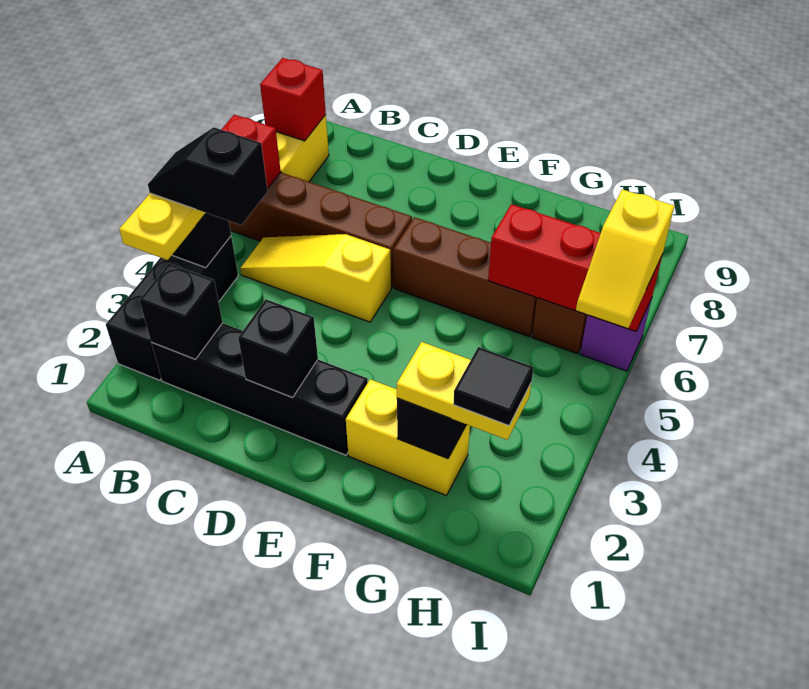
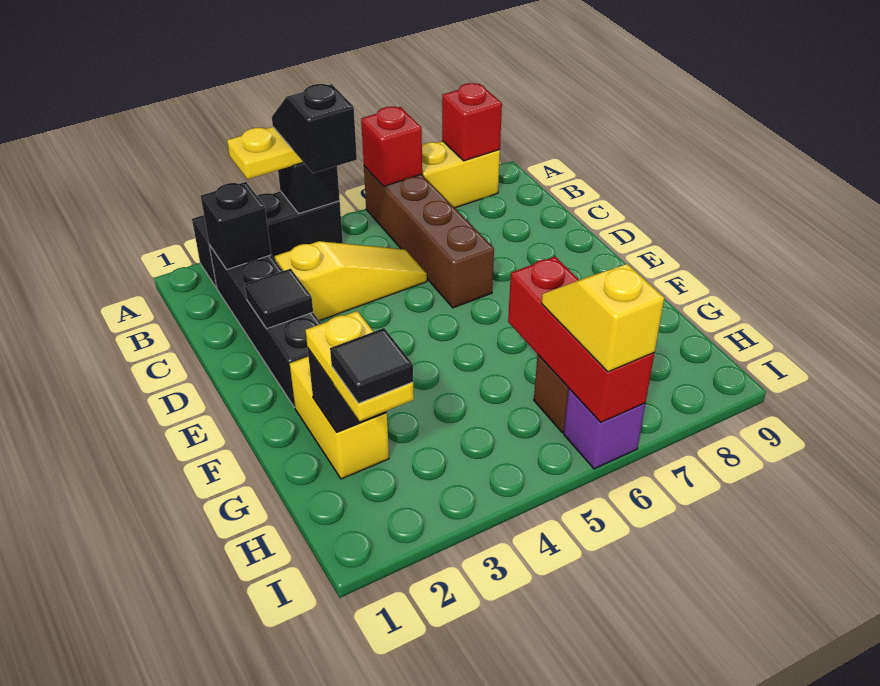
yellow slope B5:D5 level 1 top D -> yellow slope C3:C5 level 1 top 3
black brick D2 level 2 -> black tile D2 level 2
brown brick E6:G6 level 1 -> none
yellow slope I5:I6 level 3 top 6 -> yellow slope H6:I6 level 3 top I

